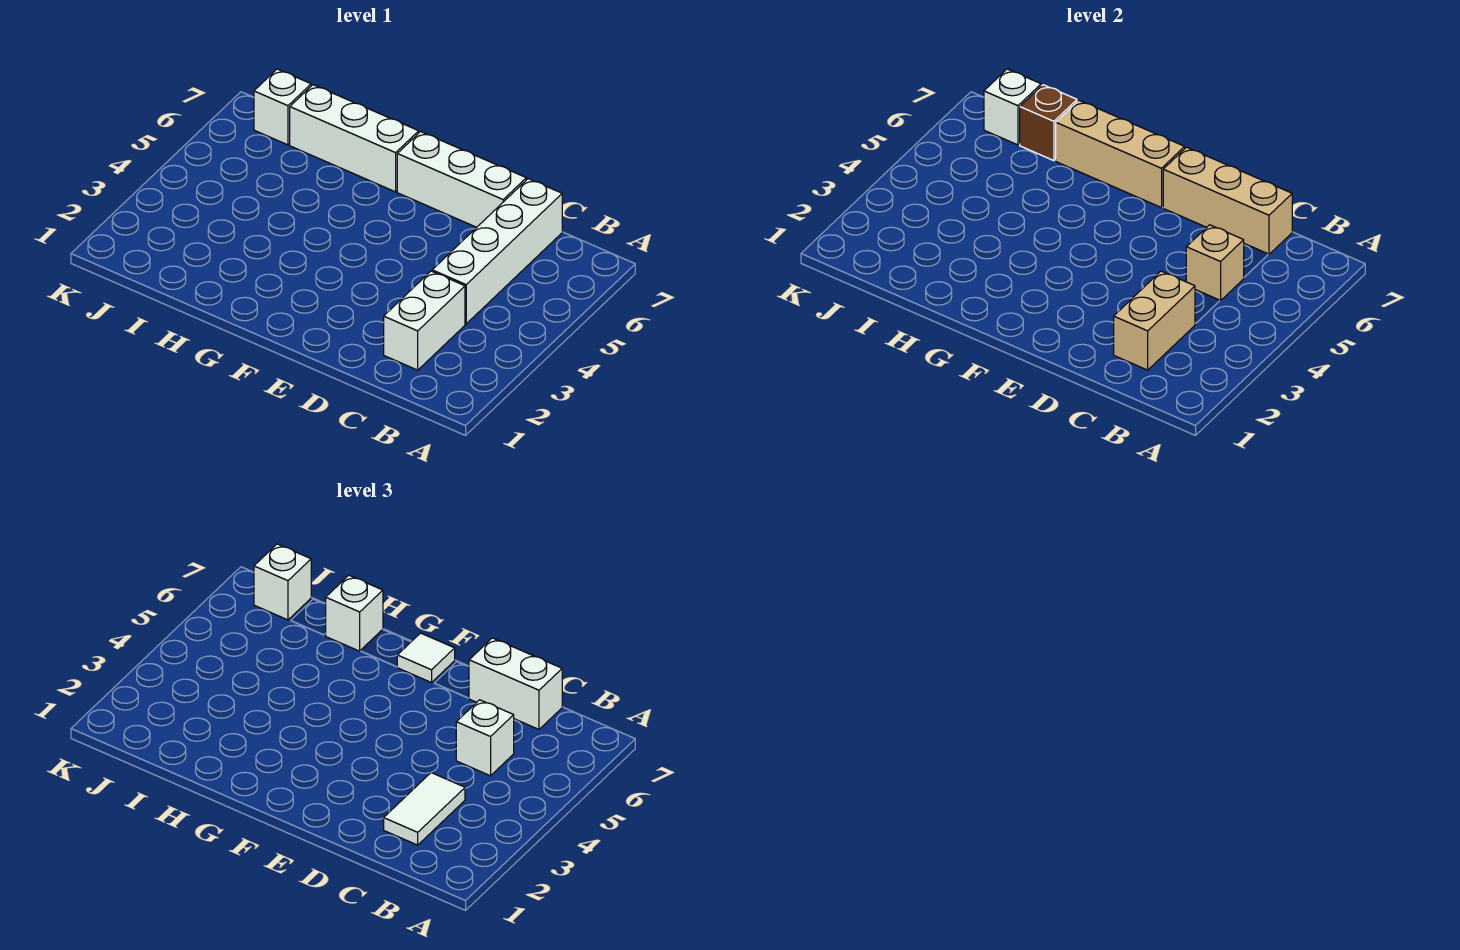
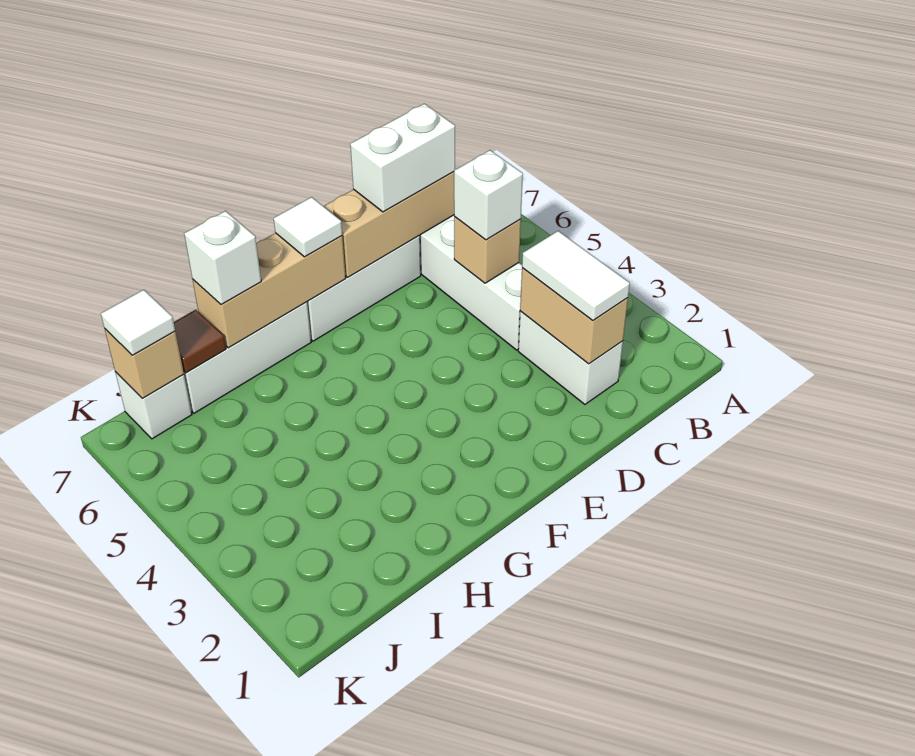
brown brick I7 level 2 -> brown tile I7 level 2
white brick J7 level 2 -> tan brick J7 level 2
white brick J7 level 3 -> white tile J7 level 3

